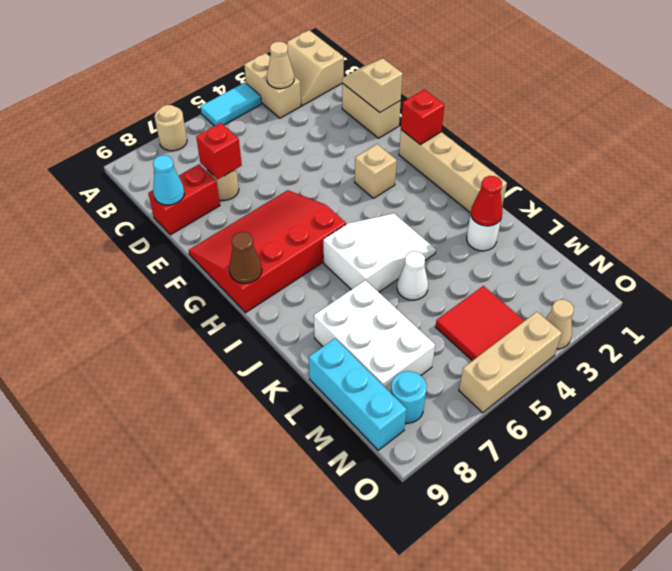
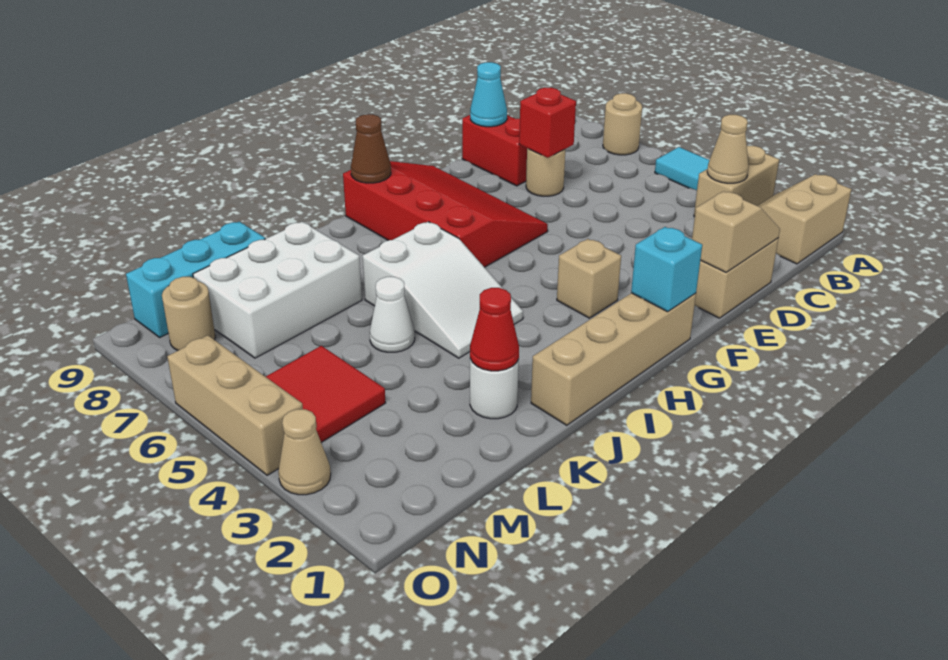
red brick G1 level 2 -> cyan brick G1 level 2
cyan round brick N8 level 1 -> tan round brick N8 level 1

